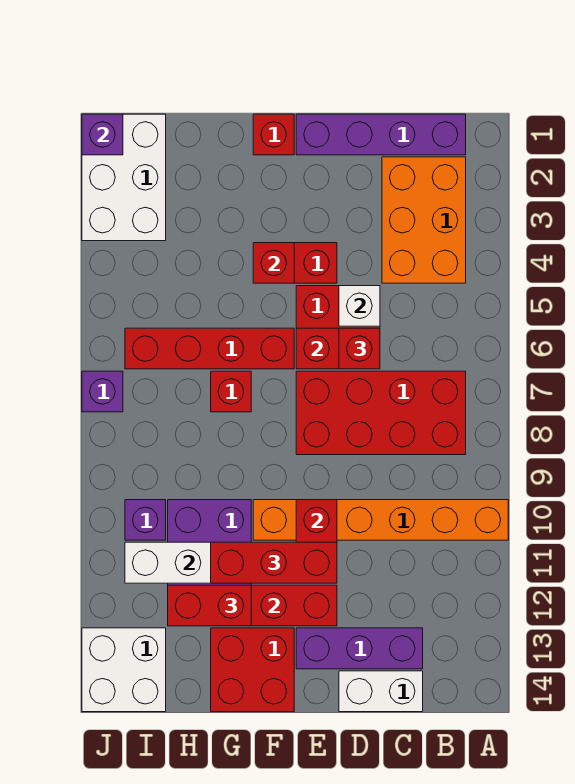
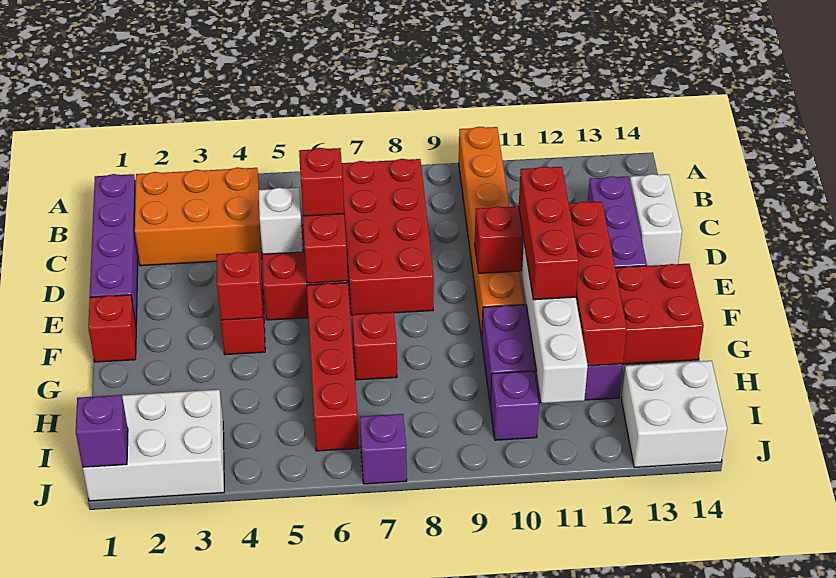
red brick G12:H12 level 3 -> none

